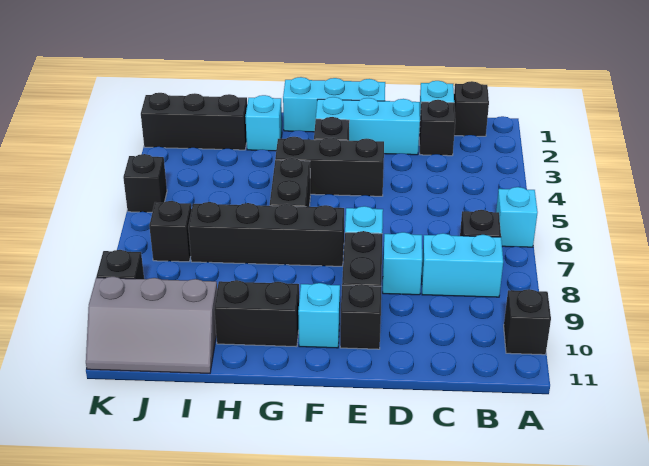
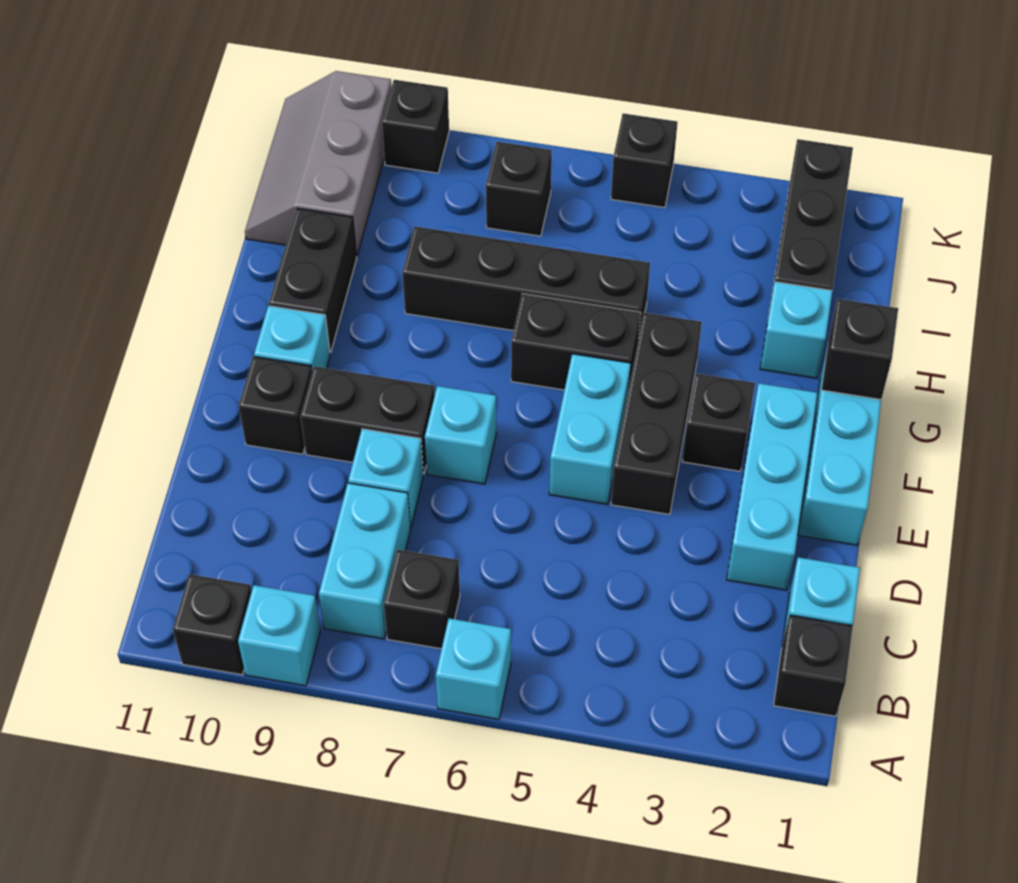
none -> cyan brick A9 level 1
black brick C2 level 1 -> black brick G1 level 2
none -> cyan brick E5:F5 level 1
black brick F7:I7 level 1 -> black brick H5:H8 level 1

